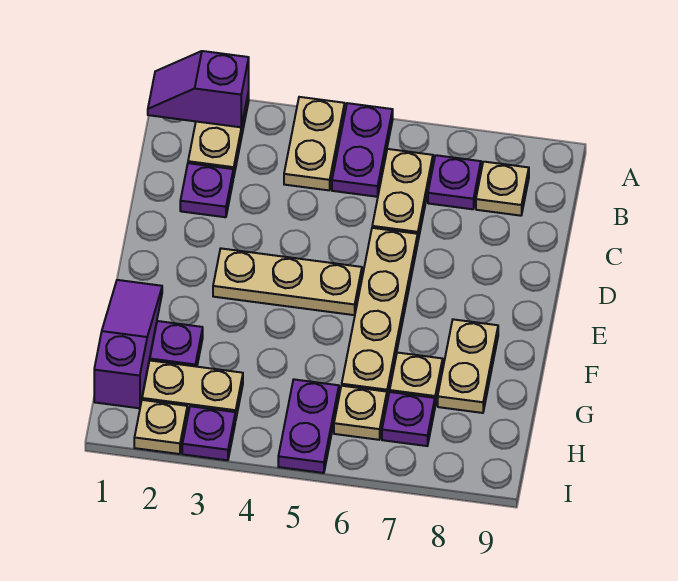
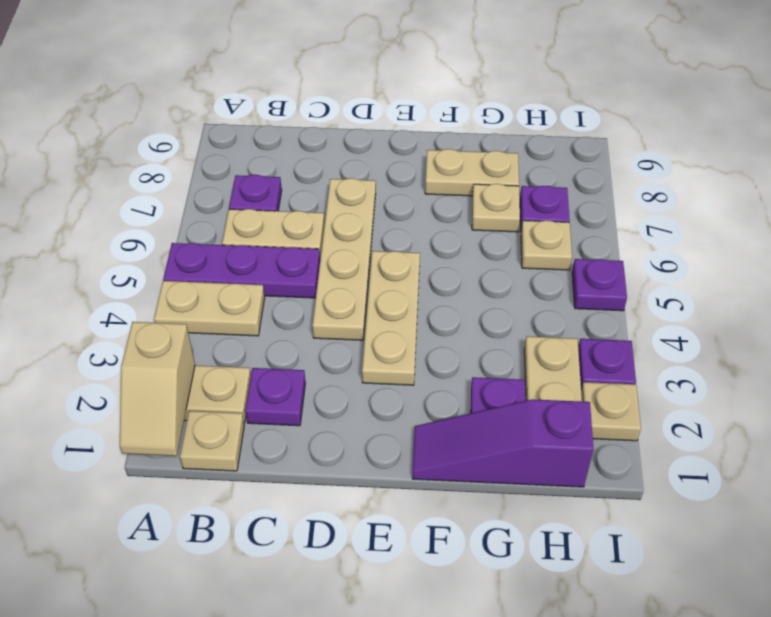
purple slope A1:A2 level 2 top 2 -> tan slope A1:A2 level 2 top 2
purple plate A5:B5 level 1 -> purple plate A5:C5 level 1
tan plate B8 level 1 -> tan plate B1 level 1
tan plate D6:G6 level 1 -> tan plate D4:D7 level 1
purple plate H5:I5 level 1 -> purple plate I5 level 1

